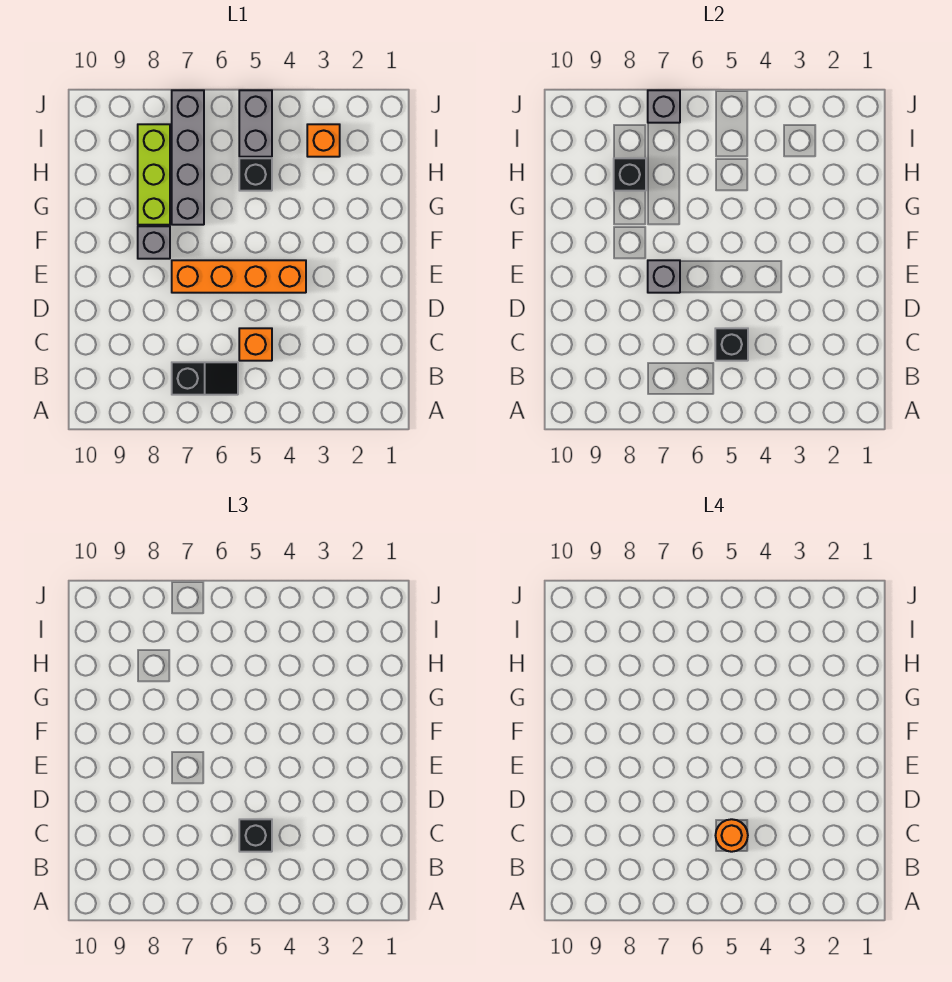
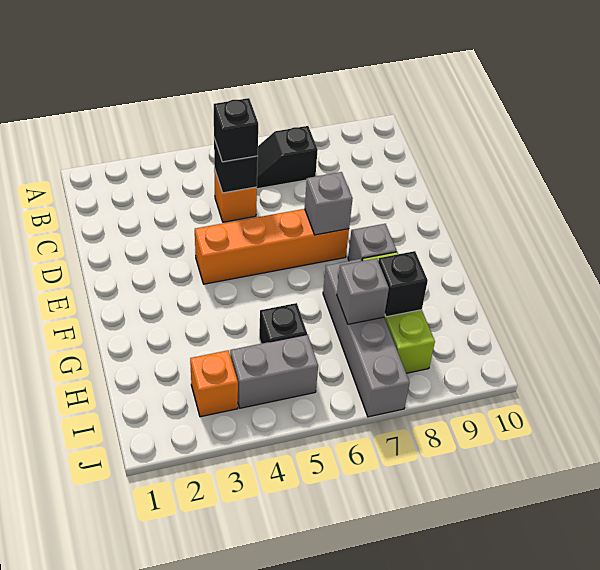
orange round brick C5 level 4 -> none
grey brick I5:J5 level 1 -> grey brick I4:I5 level 1
grey brick J7 level 2 -> grey brick H7 level 2

